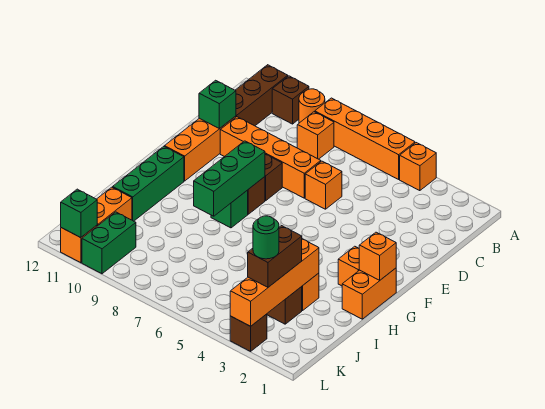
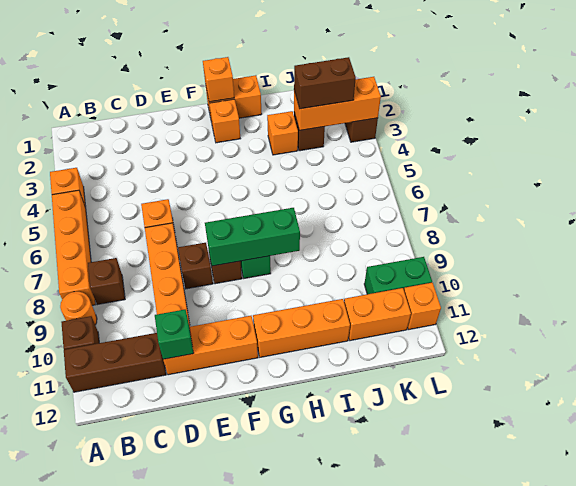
orange brick B8 level 1 -> brown brick B8 level 1
green brick G11:I11 level 1 -> orange brick G11:I11 level 1
orange brick I3:L3 level 2 -> orange brick J3:L3 level 2
green round brick K3 level 4 -> none
green brick L11 level 2 -> none

